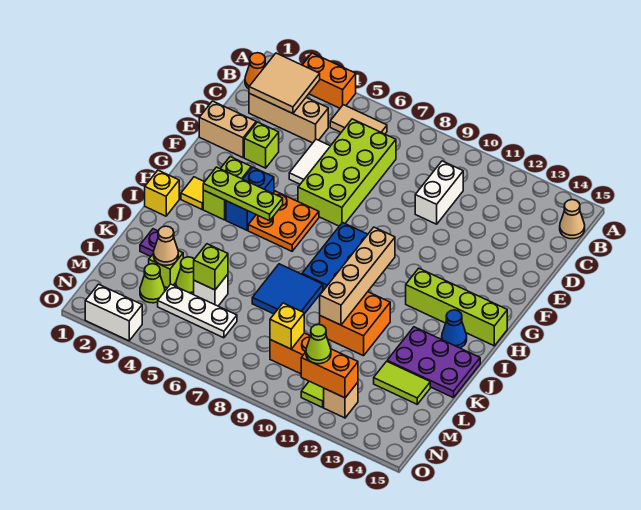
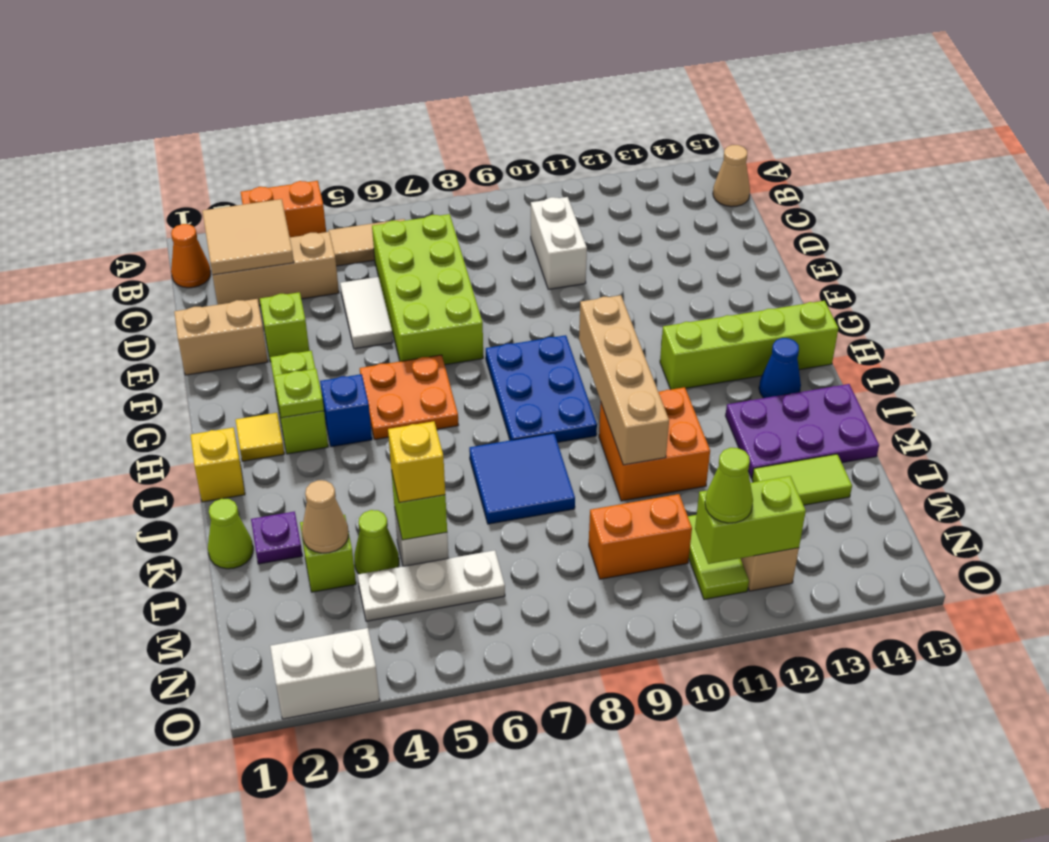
blue brick G4:H4 level 1 -> blue brick H4 level 1
lime plate H3:H5 level 2 -> lime plate H3 level 2
lime cone M3 level 1 -> lime cone K1 level 1
yellow brick M9 level 2 -> yellow brick L5 level 3
orange brick N11:N12 level 2 -> lime brick N11:N12 level 2

